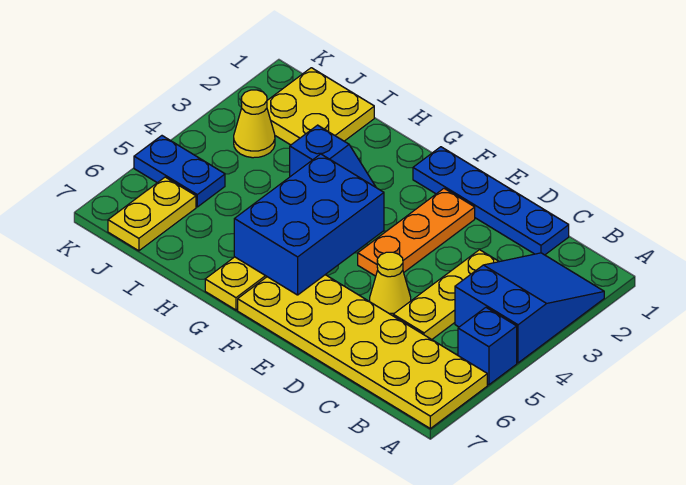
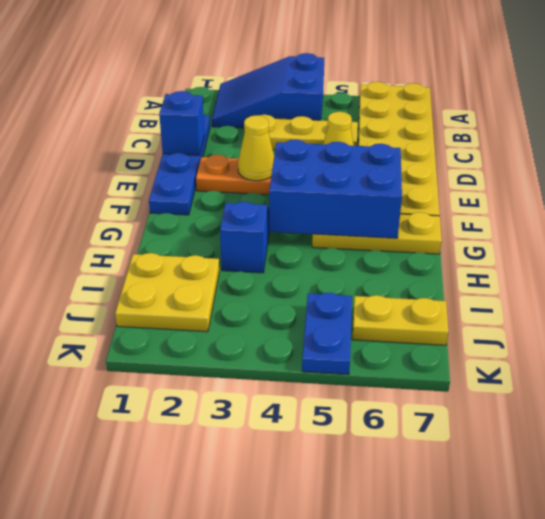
blue brick A5 level 1 -> blue brick D1 level 2
yellow cone J3 level 1 -> yellow cone E3 level 2

